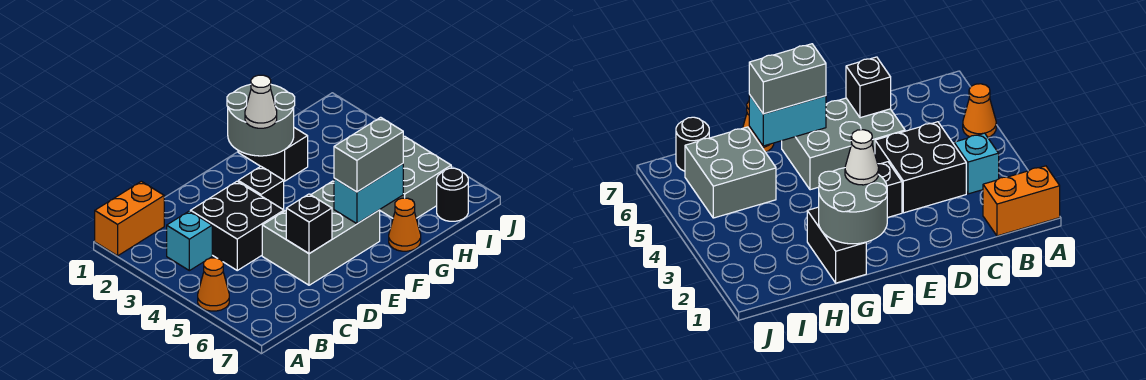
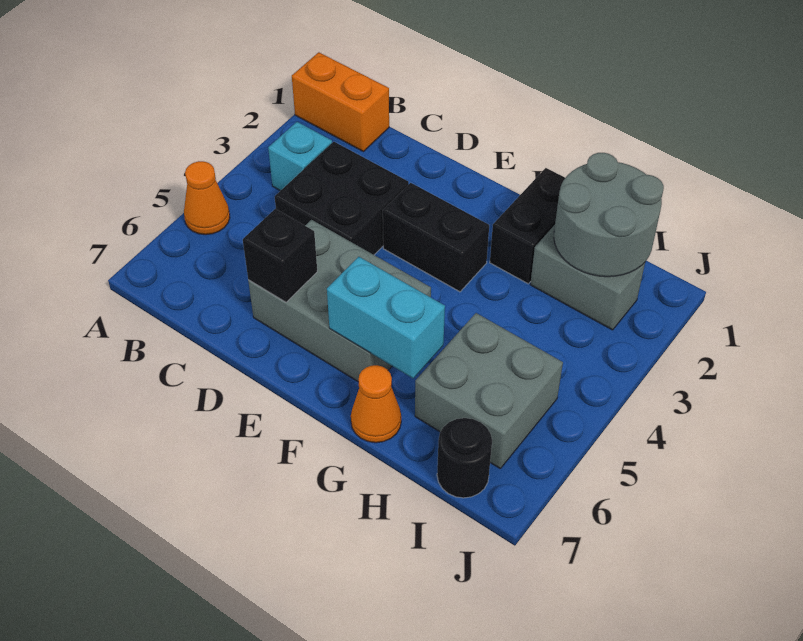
black brick E3 level 1 -> black brick E3:F3 level 1
grey round brick F1:G2 level 2 -> grey round brick H1:I2 level 2
white cone F2 level 3 -> none
grey brick F6:G6 level 3 -> grey brick H2:I2 level 1

